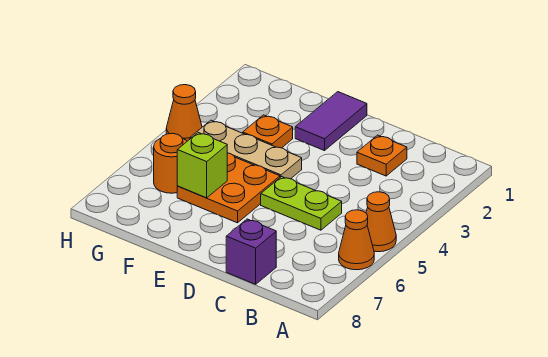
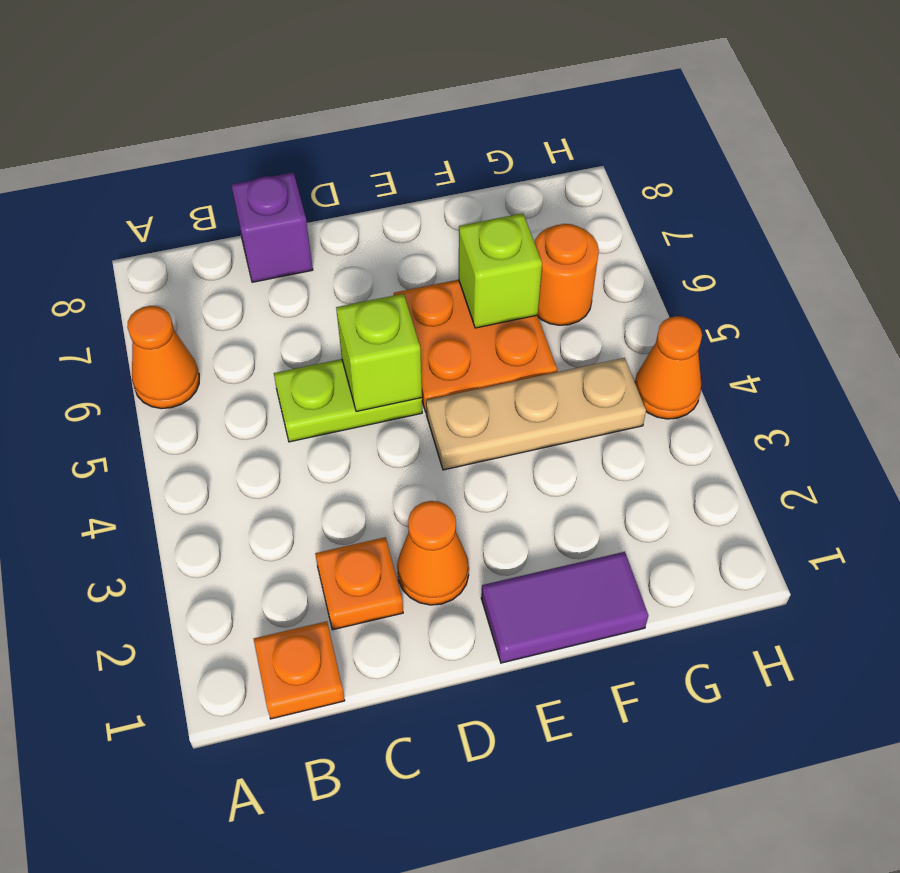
orange cone A5 level 1 -> orange cone D2 level 1
none -> lime brick D5 level 2
purple tile E1:E2 level 1 -> purple tile E1:F1 level 1
orange plate F3 level 1 -> orange plate B1 level 1

